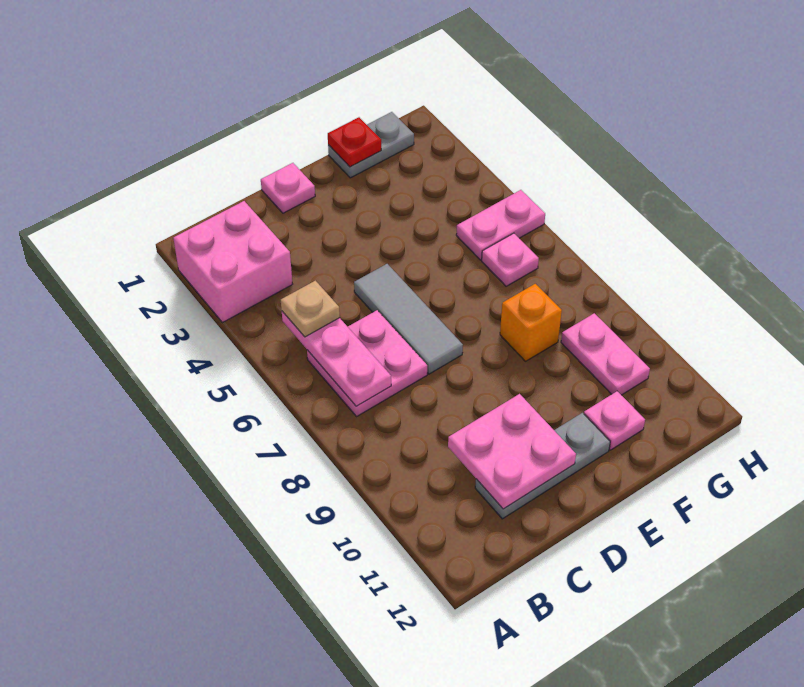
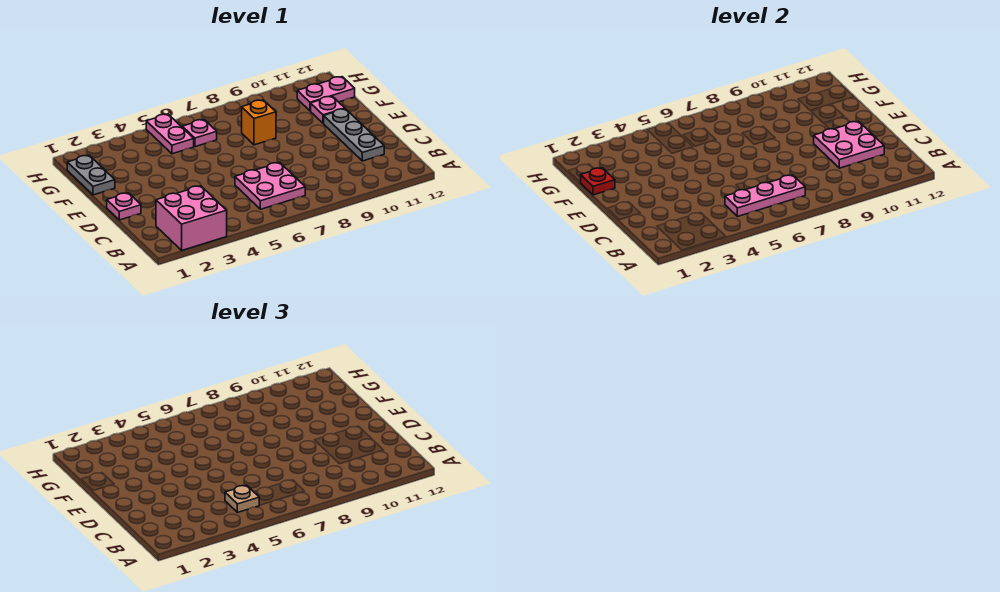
grey tile D5:D7 level 1 -> none
pink plate G9:G10 level 1 -> pink plate G11:G12 level 1

